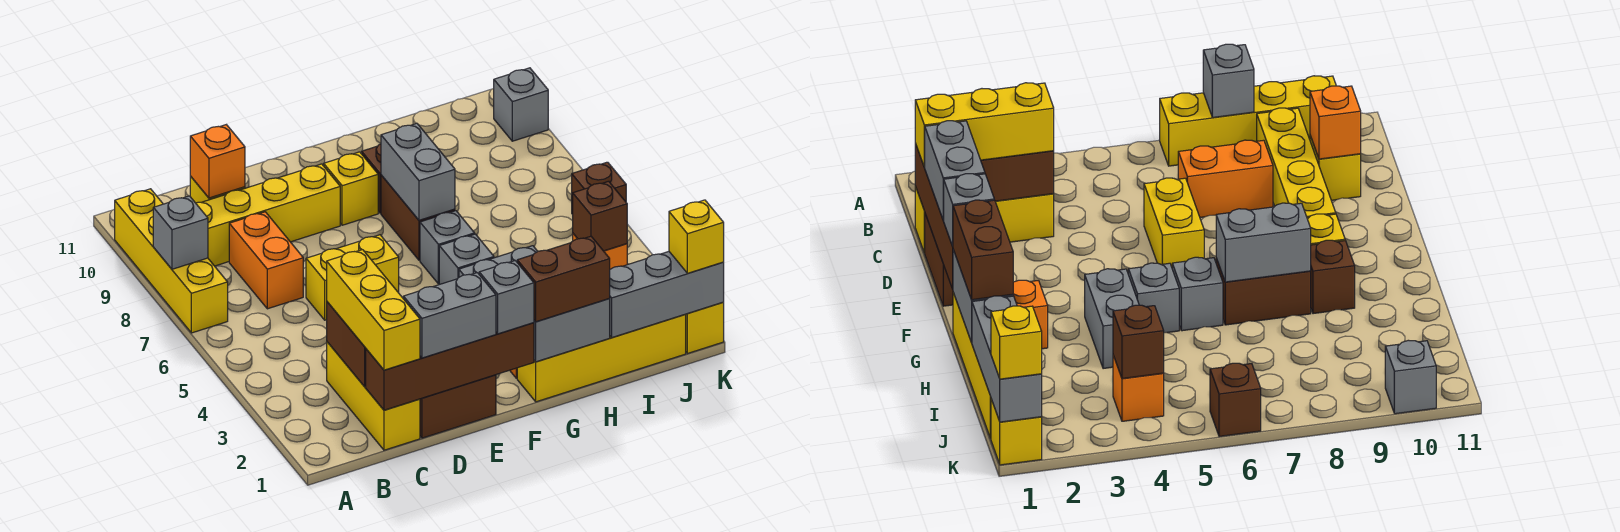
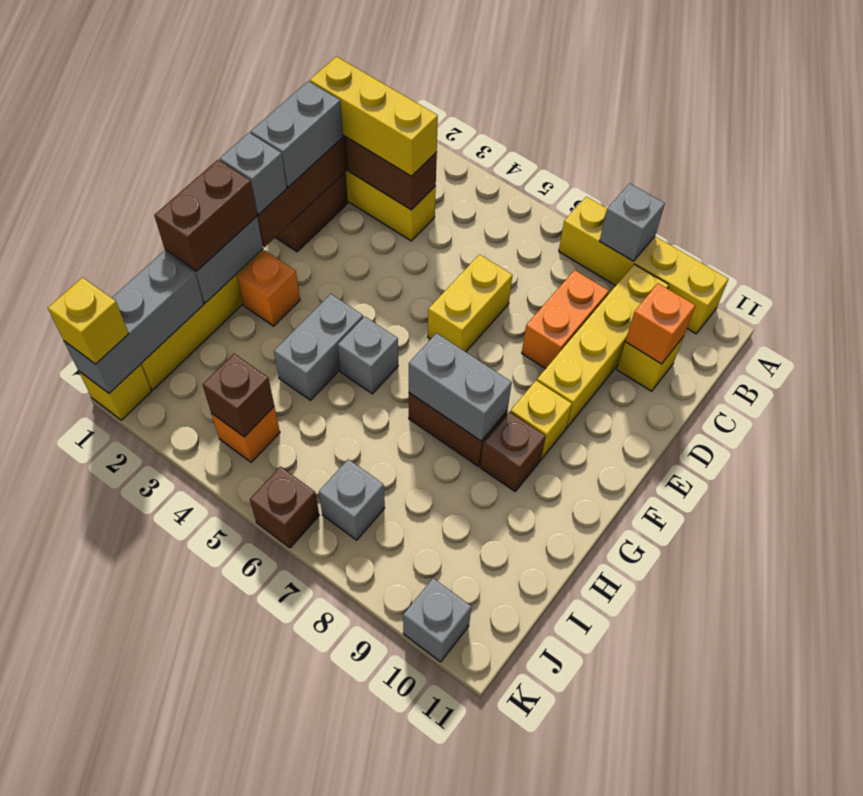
orange brick C7:C8 level 1 -> orange brick C8:D8 level 1
grey brick G6 level 1 -> grey brick J7 level 1

